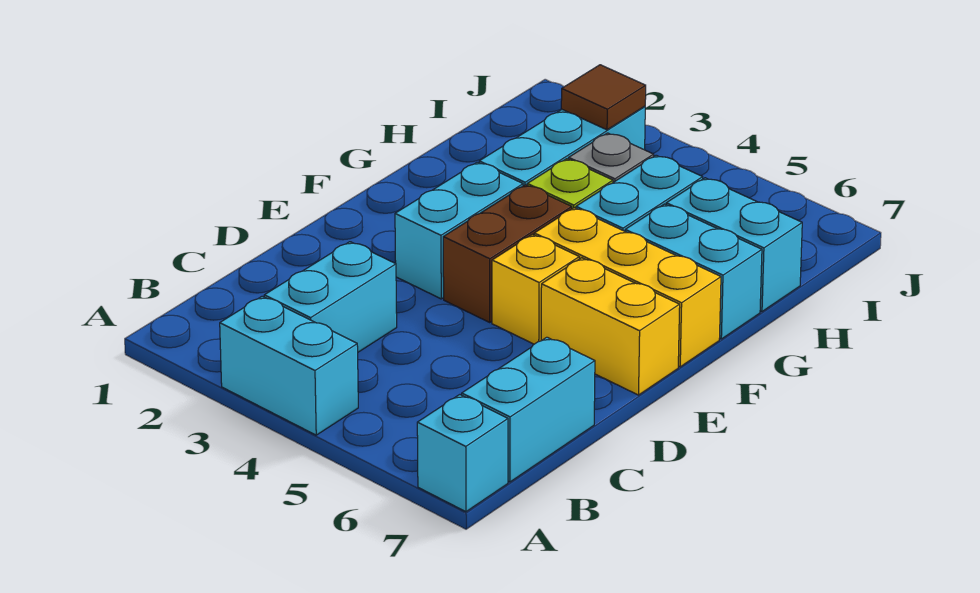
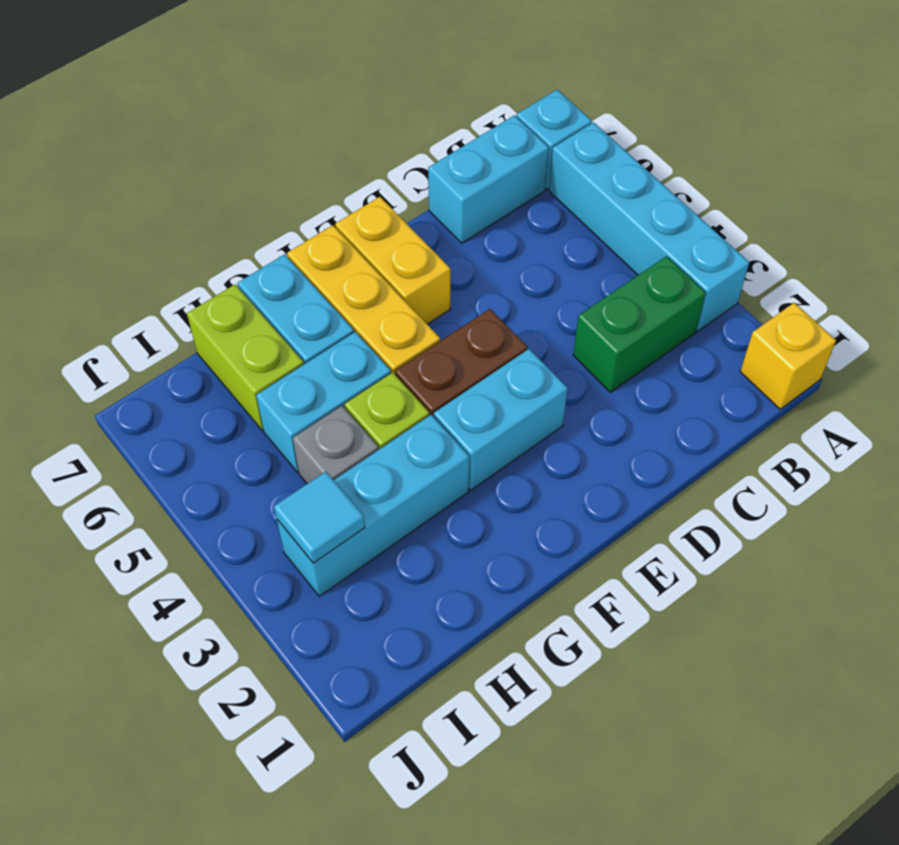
cyan brick A3:A4 level 1 -> cyan brick A3:A6 level 1
cyan brick B3:C3 level 1 -> green brick B3:C3 level 1
yellow brick E5 level 1 -> yellow brick A1 level 1
cyan brick H6:H7 level 1 -> lime brick H6:H7 level 1
brown tile I3 level 2 -> cyan tile I3 level 2

